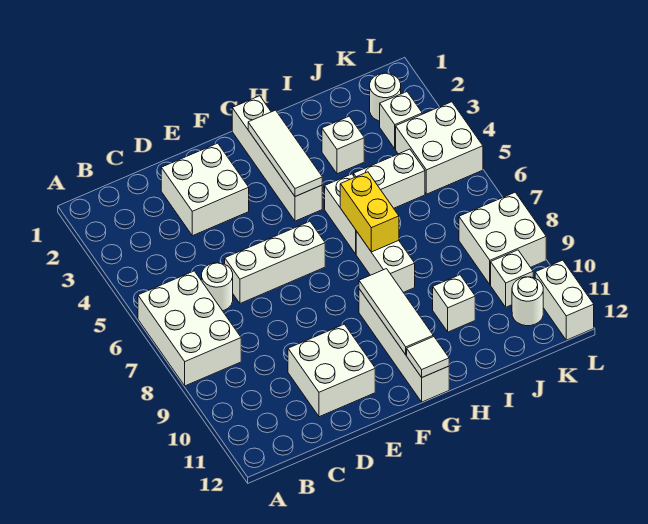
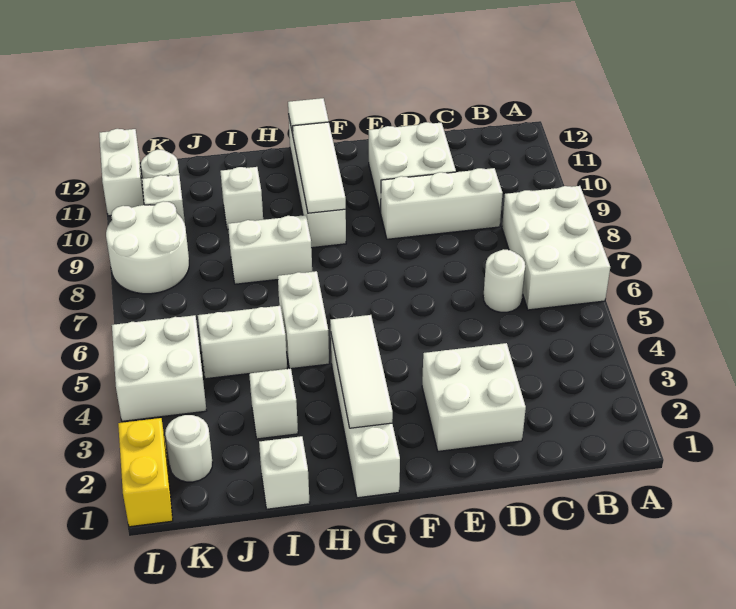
white brick D6:F6 level 1 -> white brick C9:E9 level 1
yellow brick H6:H7 level 2 -> yellow brick L1:L2 level 1
white brick H7:H8 level 1 -> white brick H8:I8 level 1
white brick K3 level 1 -> white brick I1 level 1
white brick K8:L9 level 1 -> white round brick K8:L9 level 1

